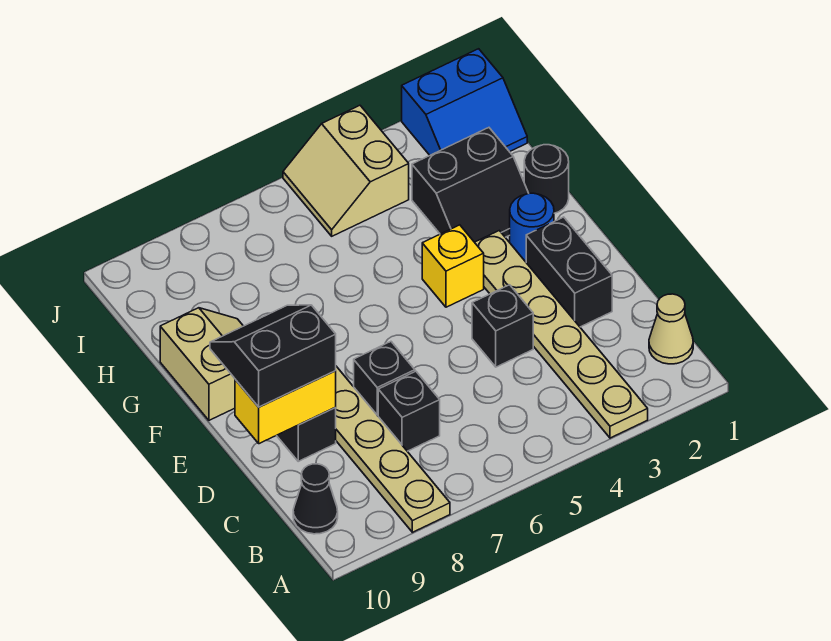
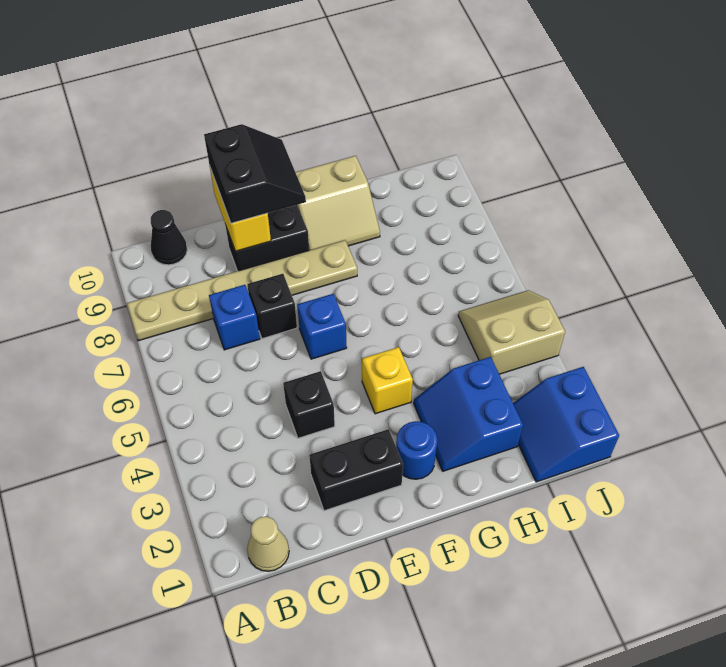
tan plate A3:F3 level 1 -> none
black brick C7 level 1 -> blue brick C7 level 1
none -> blue brick E6 level 1
black round brick G1 level 1 -> none
black slope G2:H3 level 1 top H -> blue slope G2:H3 level 1 top H

